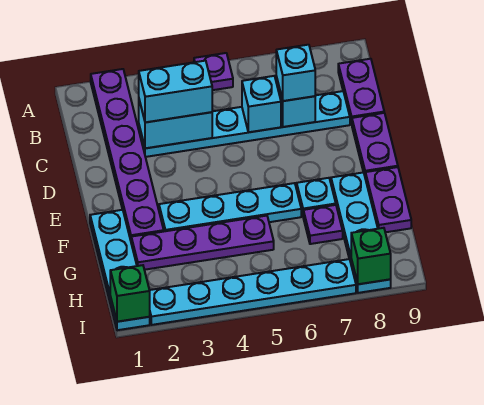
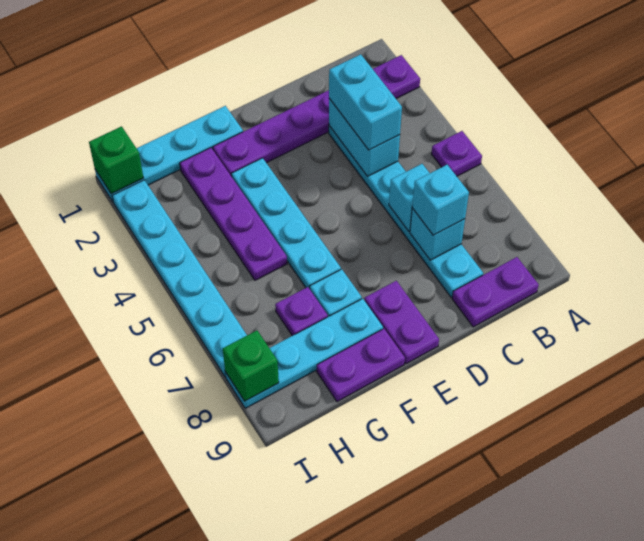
purple plate D9:E9 level 1 -> purple plate E8:E9 level 1

